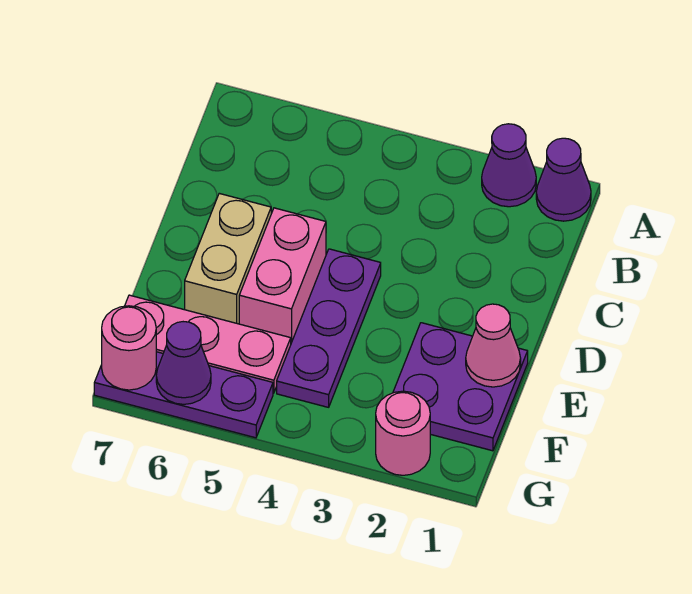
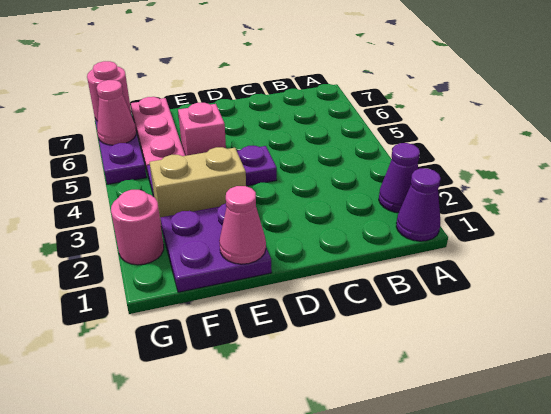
pink brick D5:E5 level 1 -> pink brick E5 level 1
tan brick D6:E6 level 1 -> tan brick E3:F3 level 1
purple cone G6 level 2 -> pink cone G6 level 2

